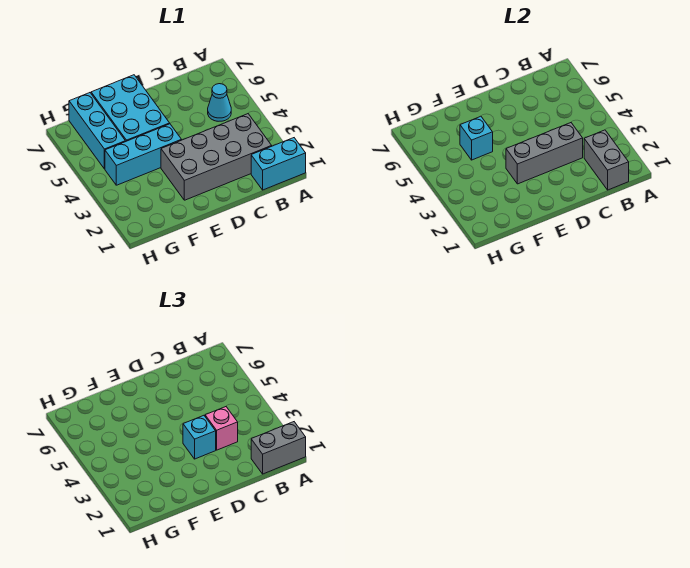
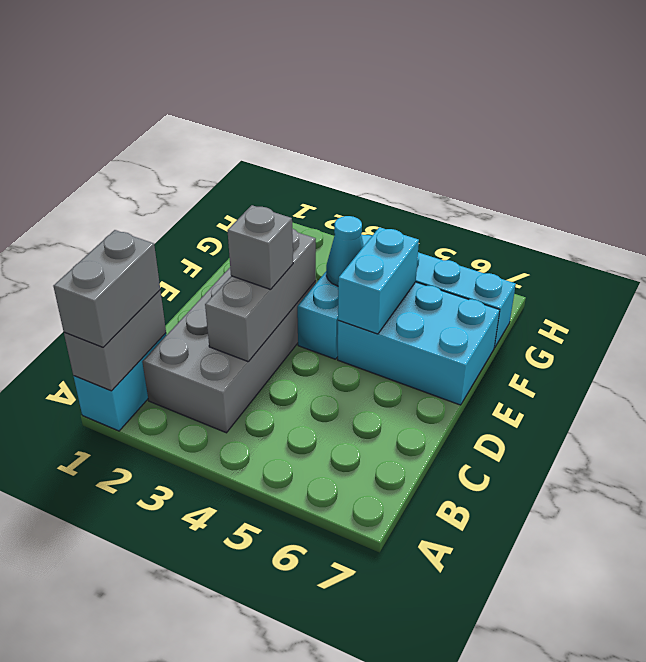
grey brick B1:B2 level 2 -> grey brick A1:B1 level 2
cyan cone B5 level 1 -> cyan cone F4 level 2
pink brick C3 level 3 -> none
cyan brick D3 level 3 -> grey brick D3 level 3
cyan brick F5 level 2 -> cyan brick E5:F5 level 2

